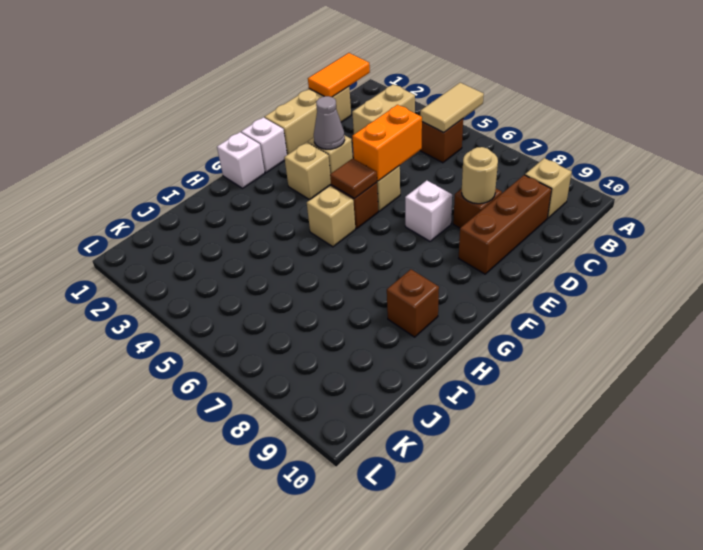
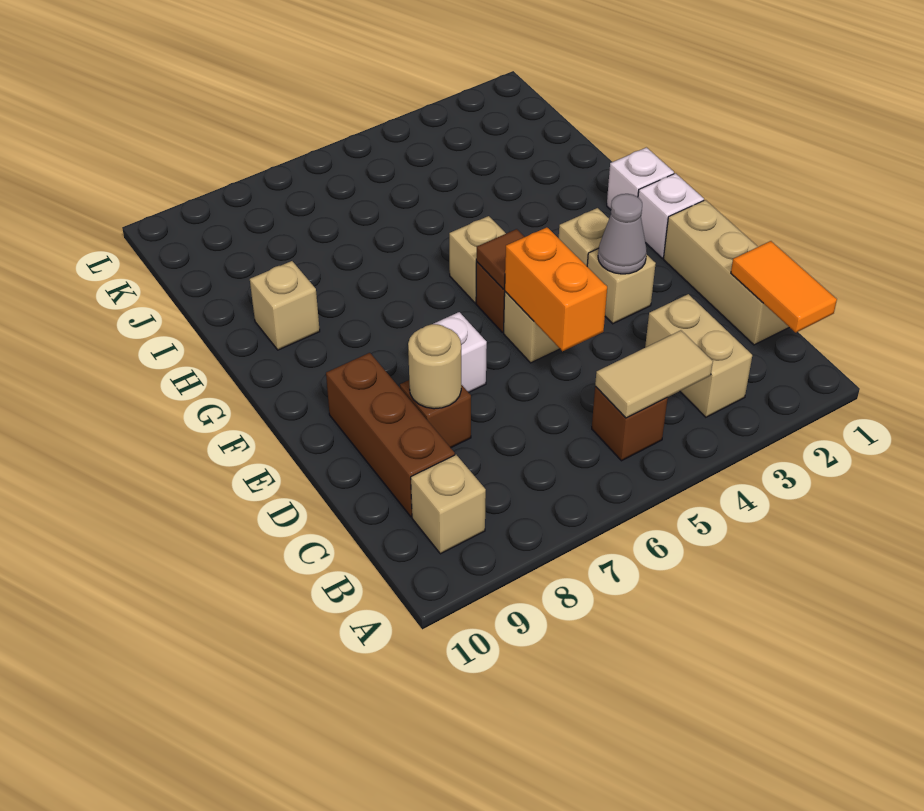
tan tile A5:B5 level 2 -> tan tile B4:B5 level 2
brown brick H9 level 1 -> tan brick H9 level 1

